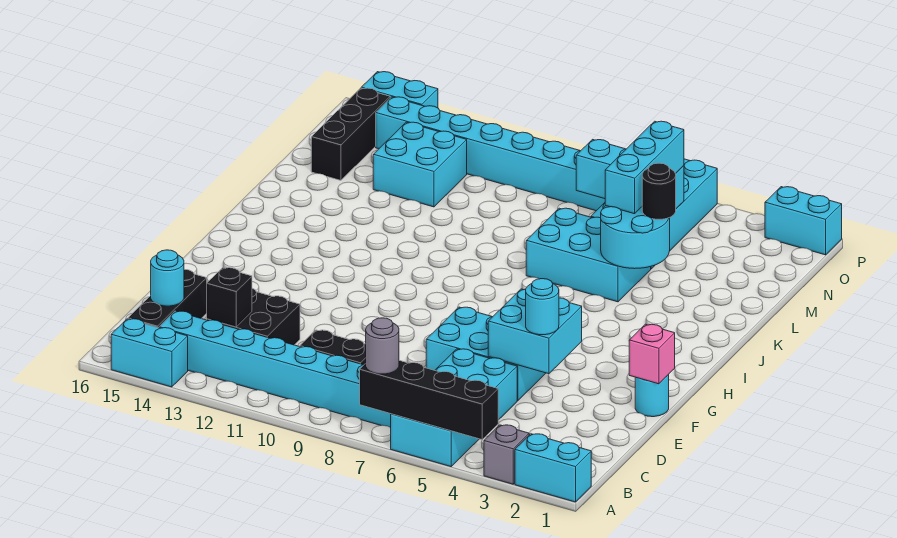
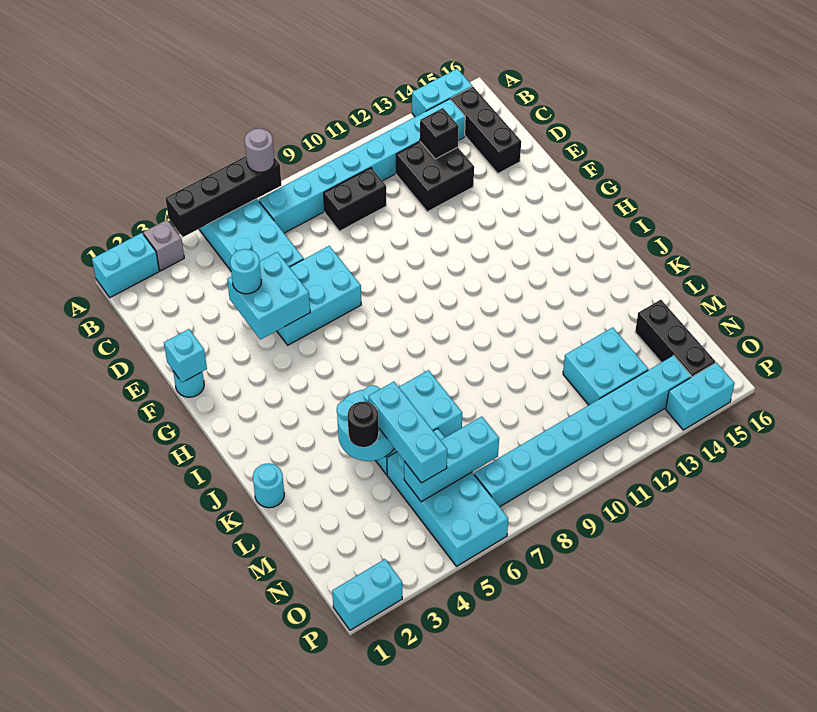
cyan round brick C15 level 2 -> cyan round brick K1 level 1
pink brick F1 level 2 -> cyan brick F1 level 2

